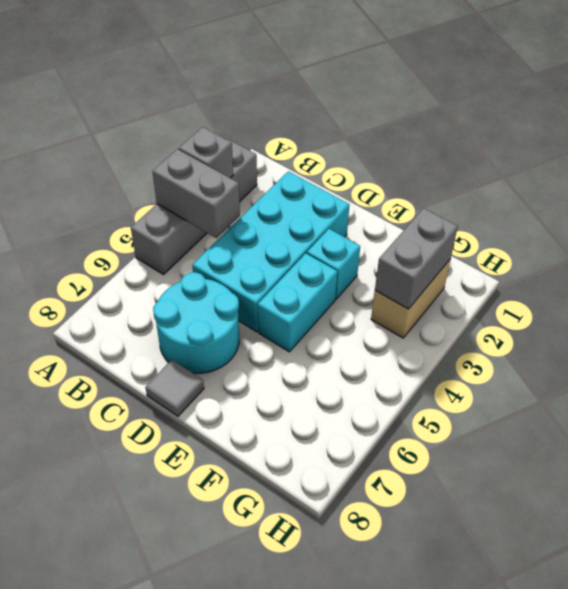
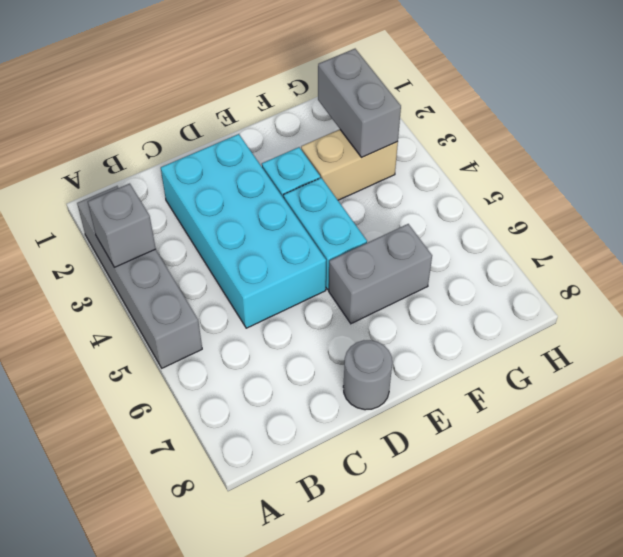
grey brick A4:B4 level 2 -> grey brick E6:F6 level 1
cyan round brick C6:D7 level 1 -> none
grey tile D8 level 1 -> grey round brick D8 level 1
tan brick G2:G3 level 1 -> tan brick F3:G3 level 1

